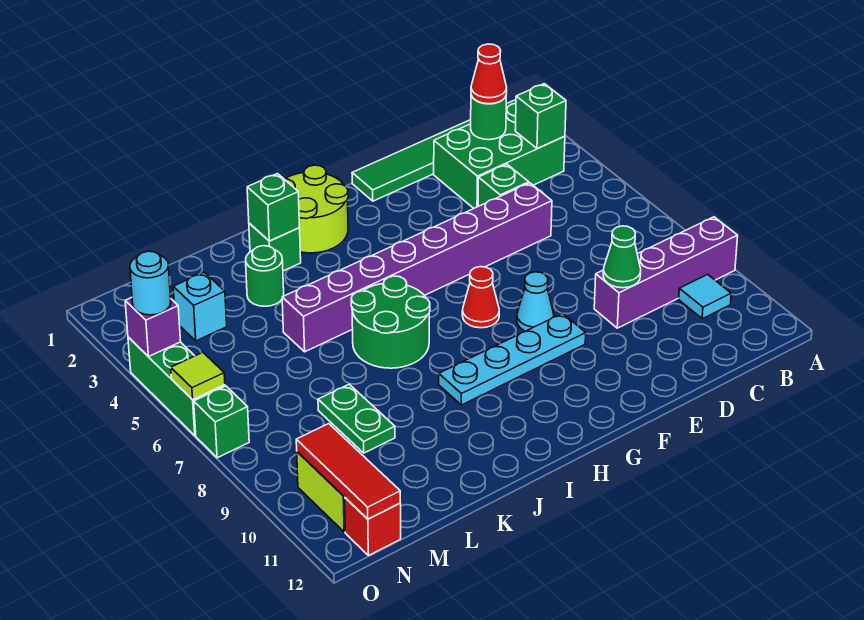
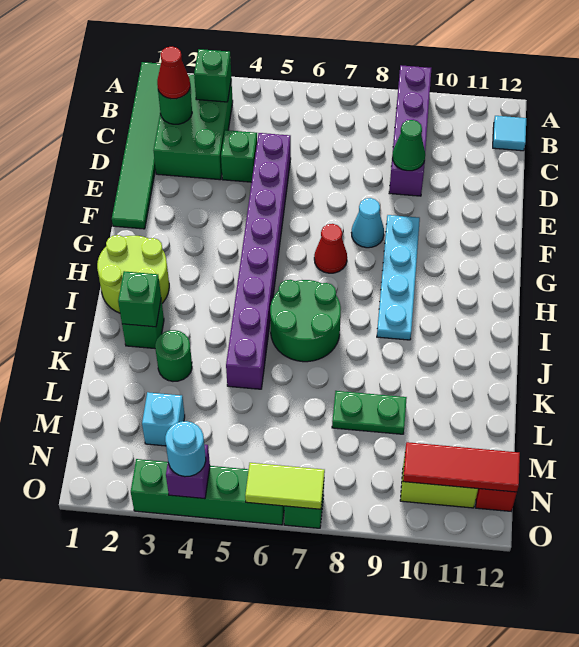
cyan tile B10 level 1 -> cyan tile B12 level 1
green brick O4:O6 level 1 -> green brick O3:O6 level 1
lime tile O6 level 2 -> lime tile O6:O7 level 2

